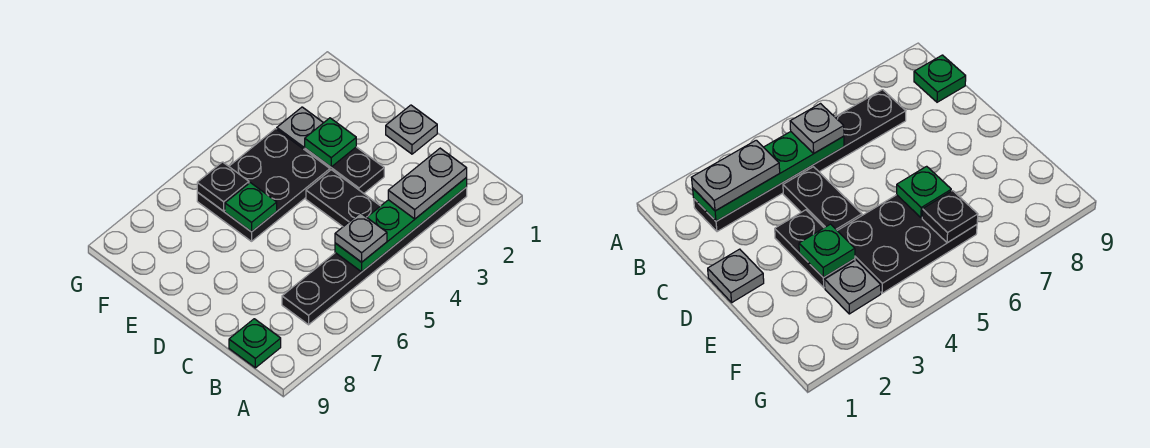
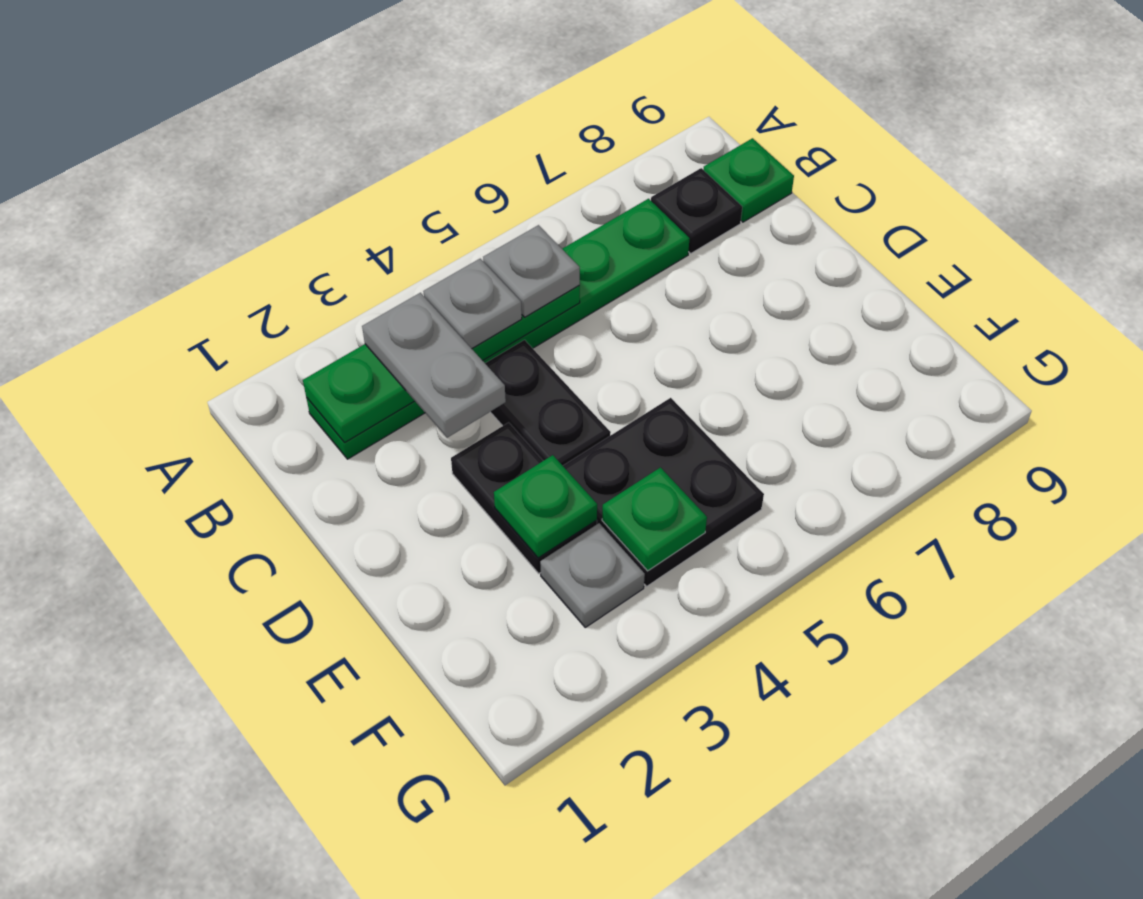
black plate B2:B7 level 1 -> green plate B2:B7 level 1
grey plate B2:B3 level 3 -> grey plate B3:C3 level 3
grey plate D1 level 1 -> grey plate B4 level 3
black plate E4:F6 level 1 -> black plate E4:F5 level 1
green plate E6 level 2 -> green plate F4 level 2
black plate F6 level 2 -> black plate B8 level 1

